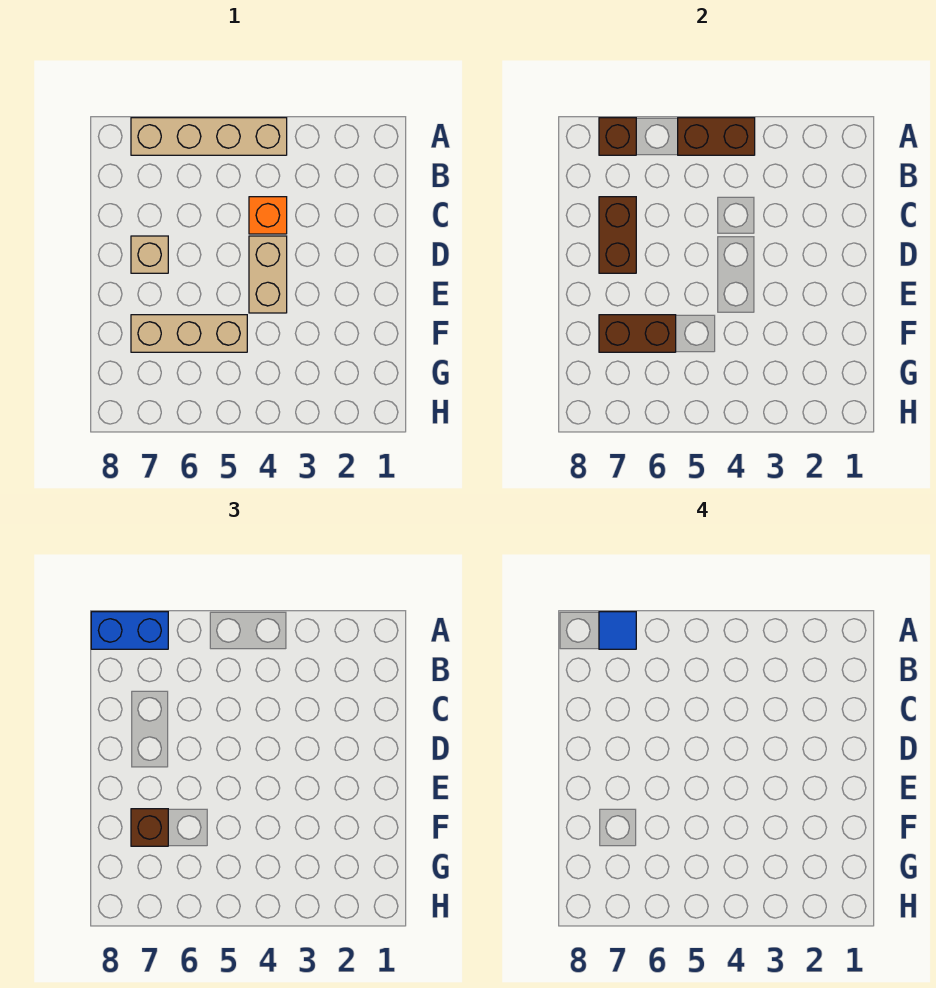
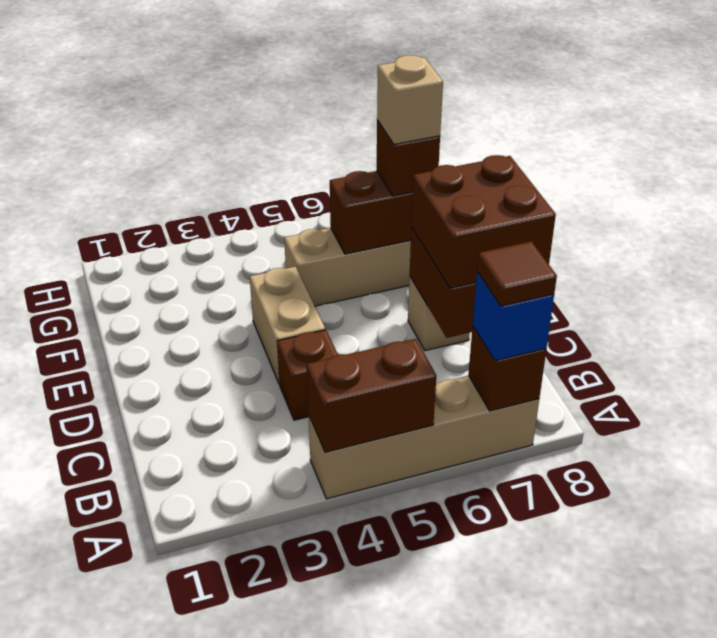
blue brick A7:A8 level 3 -> blue brick A7 level 3
blue tile A7 level 4 -> brown tile A7 level 4
orange brick C4 level 1 -> brown brick C4 level 1
none -> brown brick C7:D8 level 3
none -> tan brick F7 level 4

